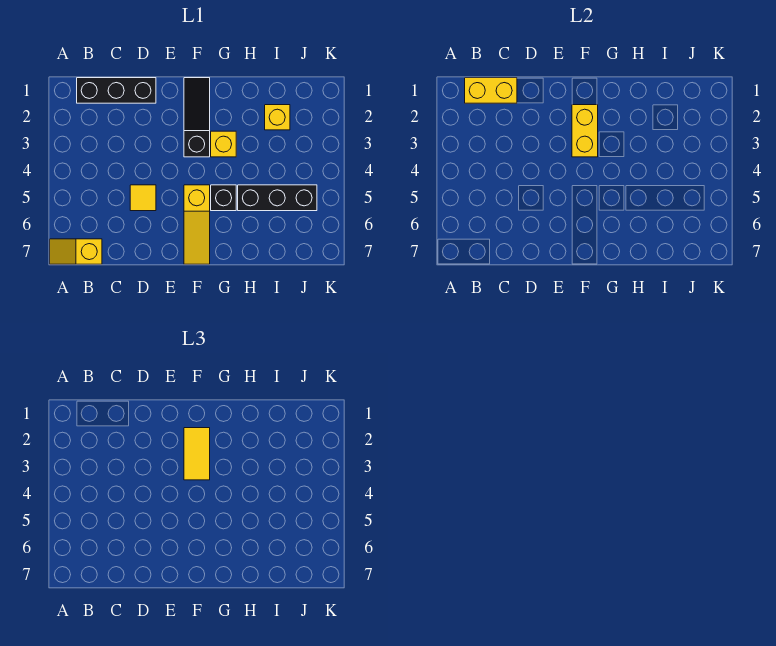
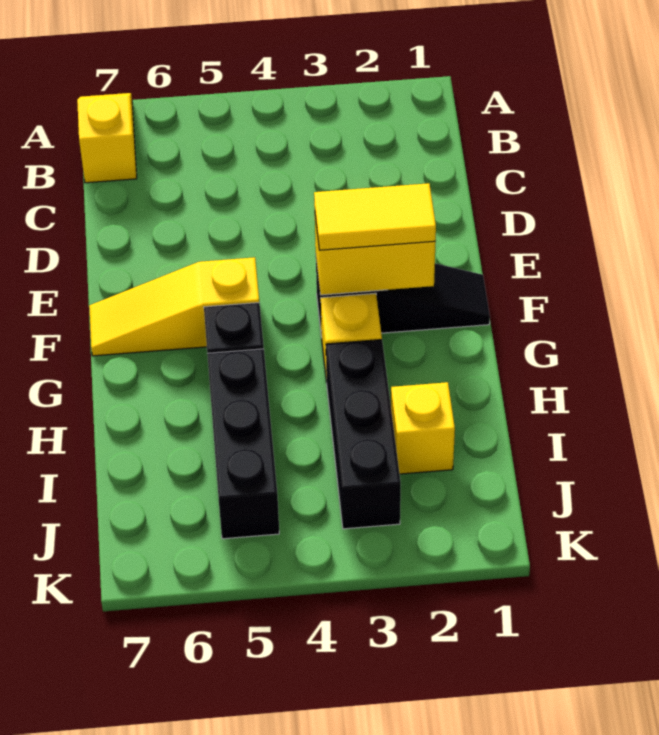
black brick B1:D1 level 1 -> black brick H3:J3 level 1
yellow brick B1:C1 level 2 -> none
yellow tile D5 level 1 -> none

